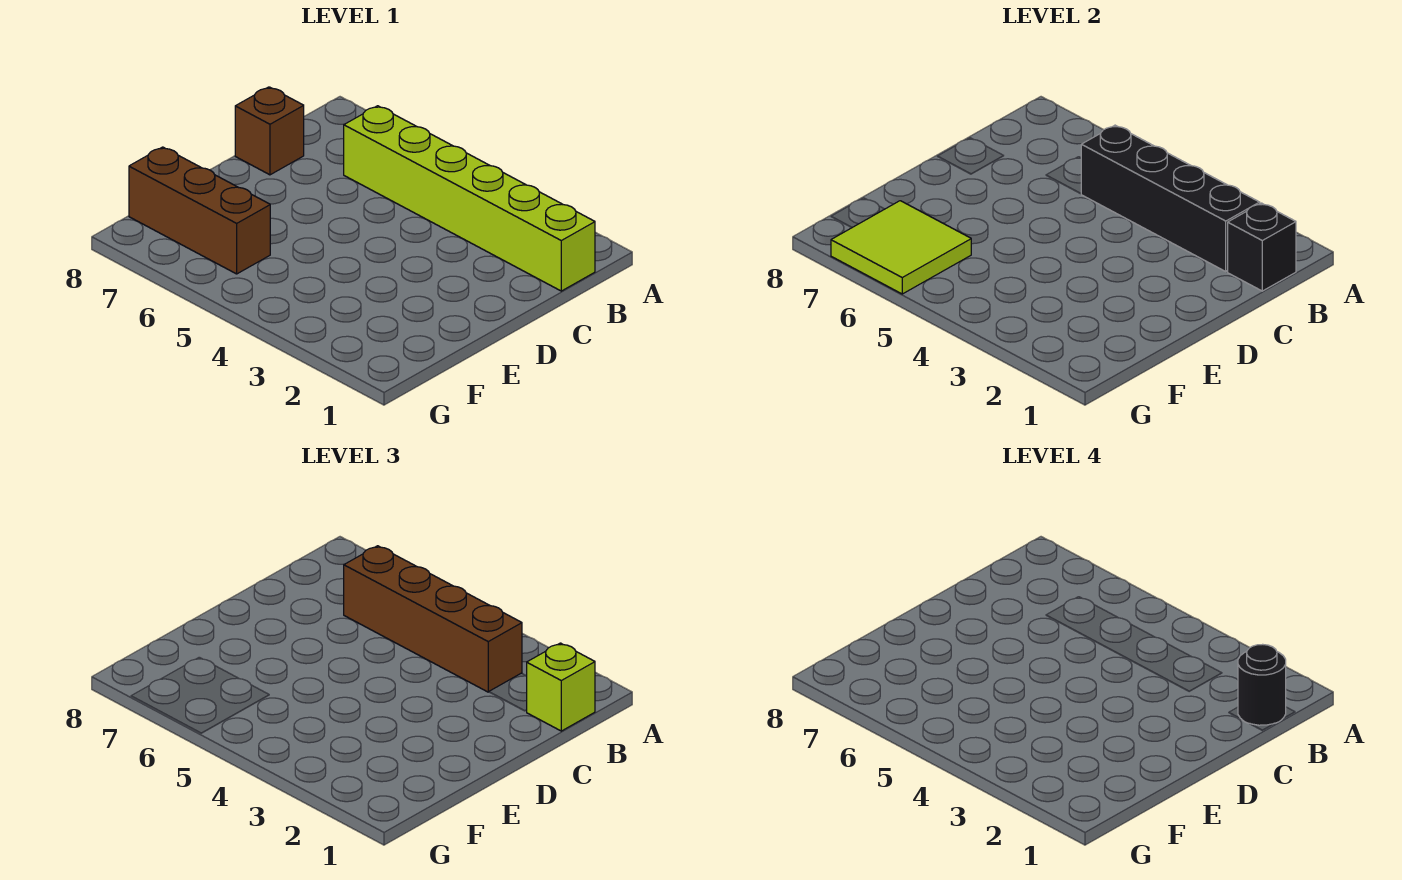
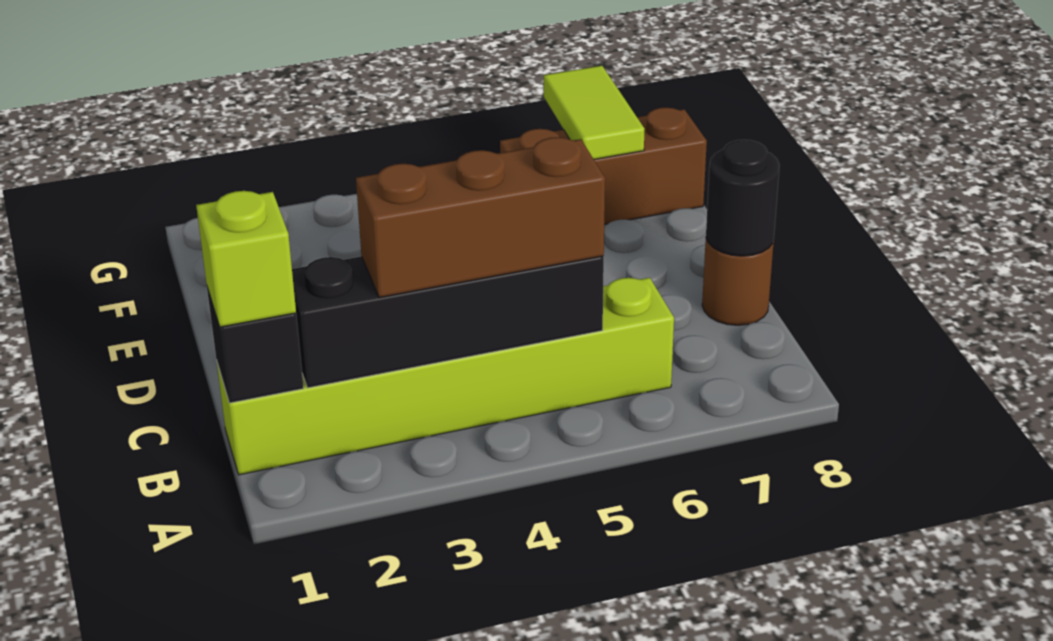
black round brick B1 level 4 -> black round brick C8 level 2
brown brick B3:B6 level 3 -> brown brick B3:B5 level 3
brown brick C8 level 1 -> brown round brick C8 level 1
lime tile F6:G7 level 2 -> lime tile F7:G7 level 2

